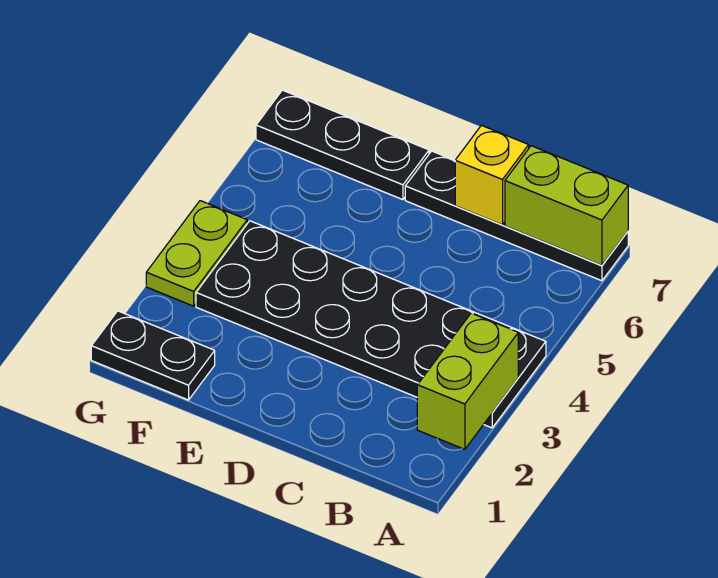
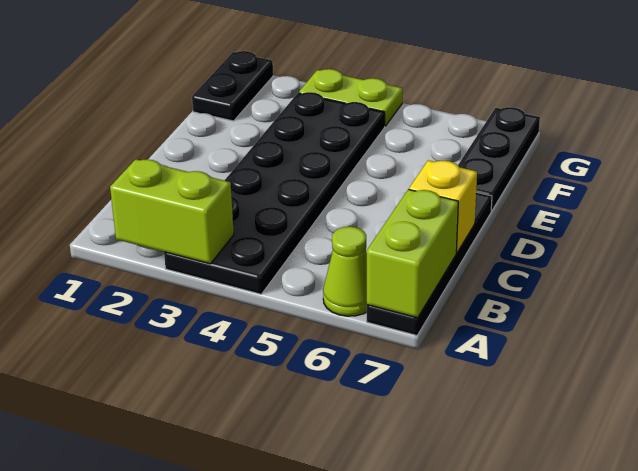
none -> lime cone A6 level 1

